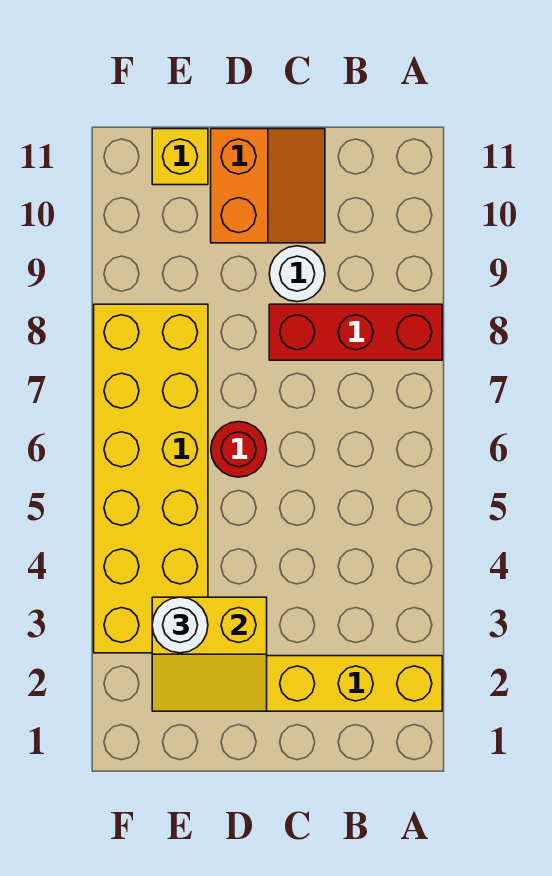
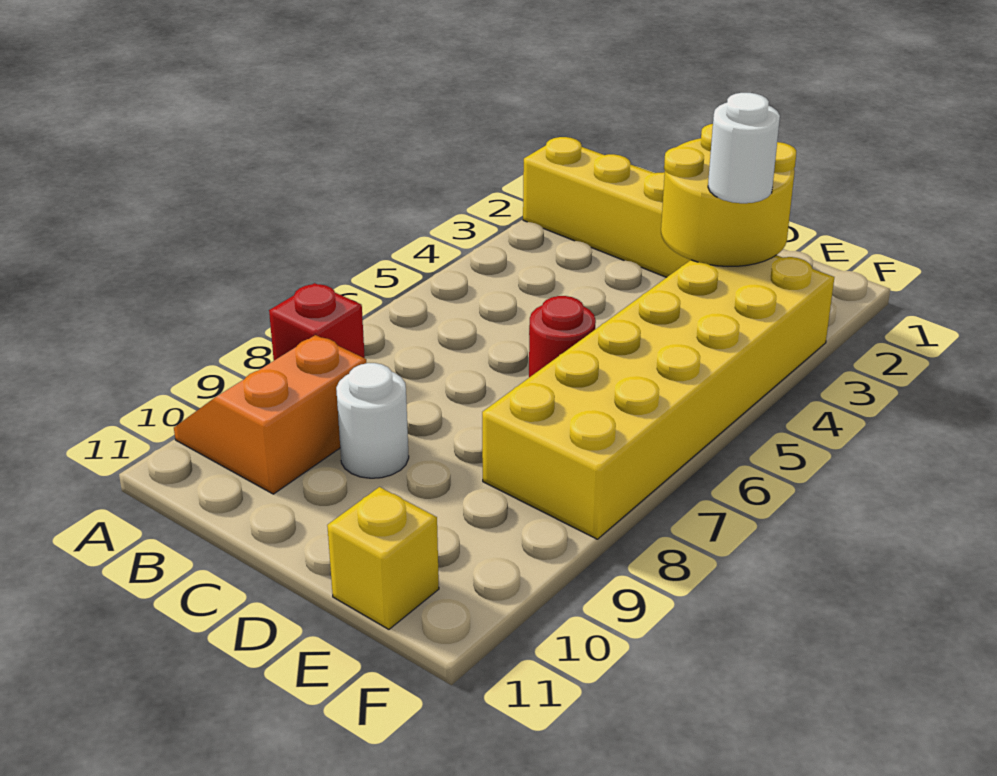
red brick A8:C8 level 1 -> red brick A8 level 1
orange slope C10:D11 level 1 top D -> orange slope A9:B10 level 1 top B
yellow slope D2:E3 level 2 top 3 -> yellow round brick D2:E3 level 2

